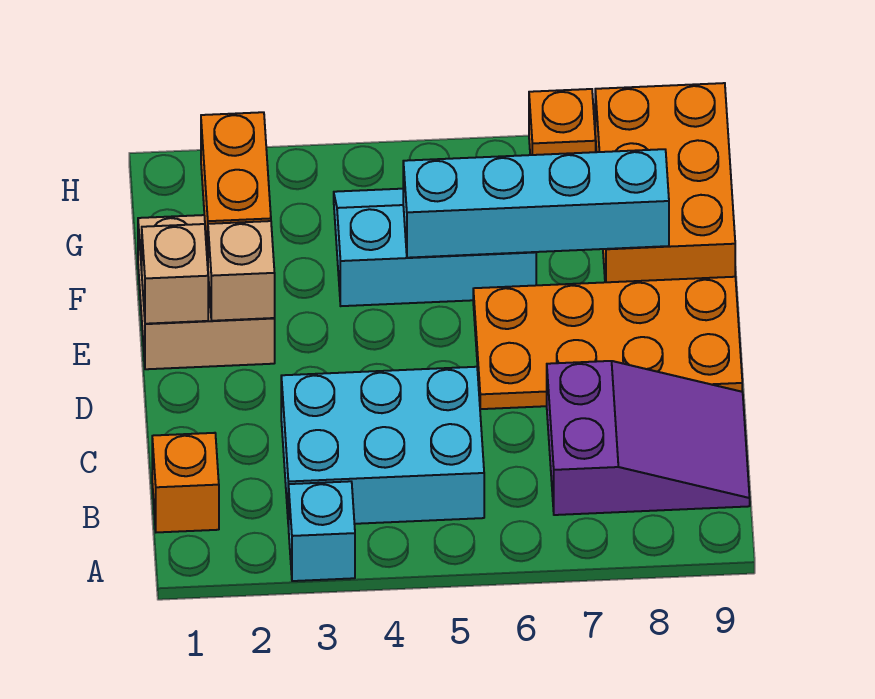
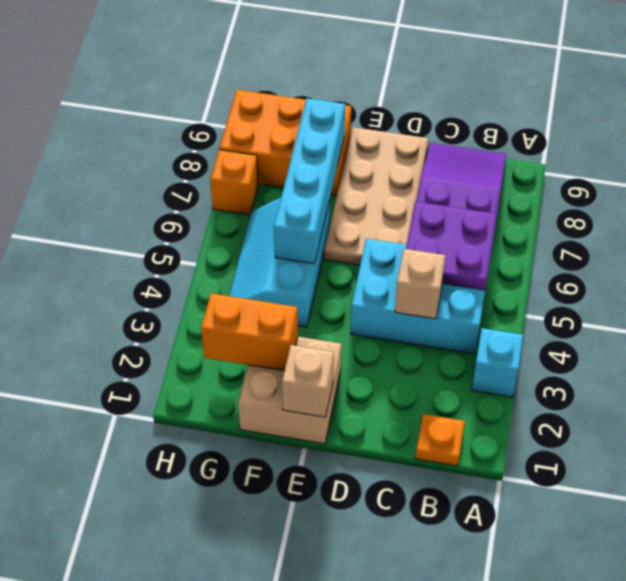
orange brick B1 level 1 -> orange plate B1 level 1
cyan brick B3:C5 level 1 -> cyan brick B4:D5 level 1
none -> purple plate B5:C6 level 2
orange plate D6:E9 level 1 -> tan plate D6:E9 level 1
tan brick E2 level 2 -> tan brick C4 level 2

